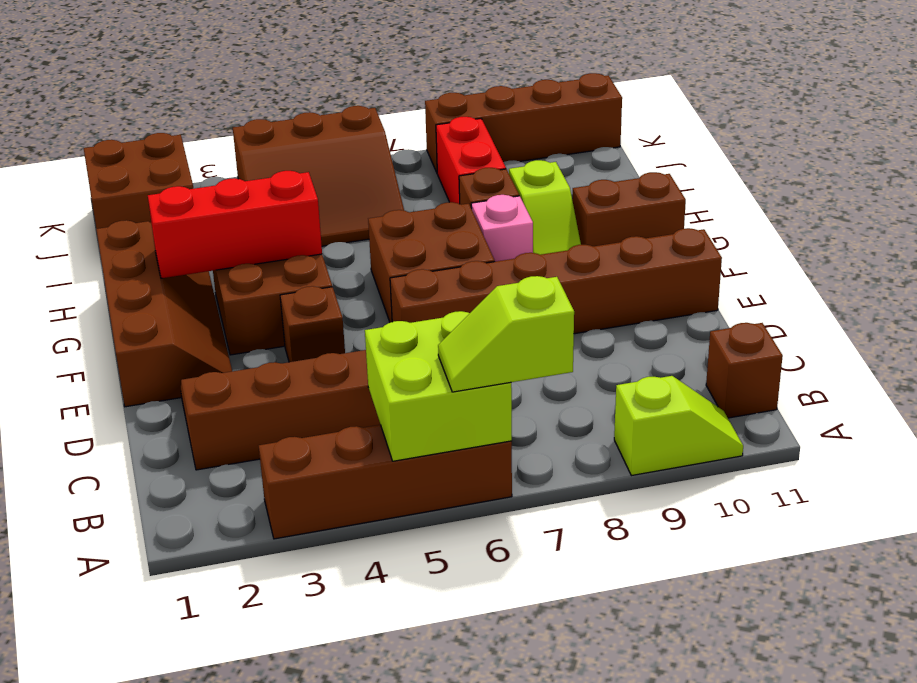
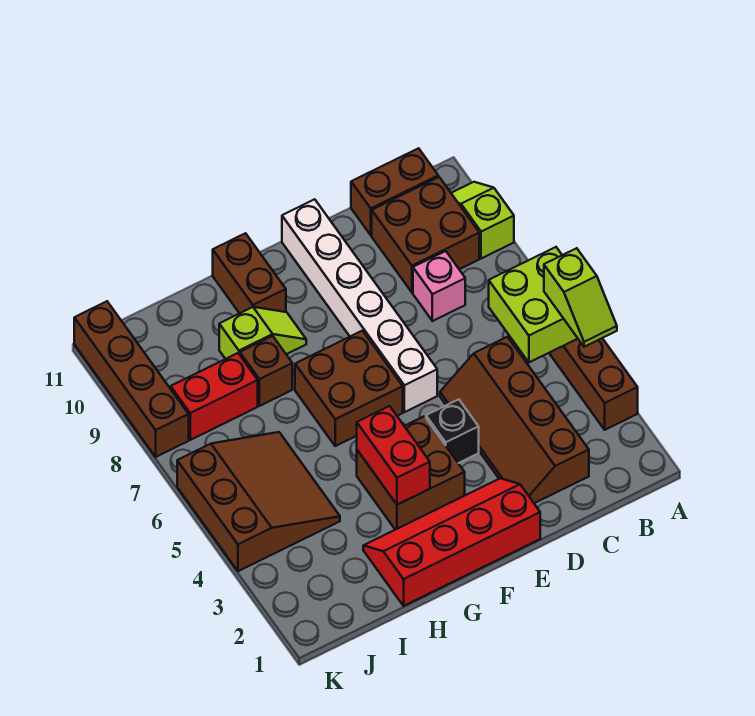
lime slope A6:A7 level 3 top 7 -> lime slope A4:A5 level 3 top 5
brown brick B11 level 1 -> brown brick B11:C11 level 1
brown slope E1:H2 level 1 top 1 -> red slope E1:H2 level 1 top 1
brown brick E4 level 1 -> black brick E4 level 1
brown brick E6:E11 level 1 -> white brick E6:E11 level 1
red brick G2:G4 level 2 -> red brick G3:G4 level 2
pink brick G8 level 1 -> pink brick C8 level 1
brown brick J1:K2 level 1 -> brown brick B9:C10 level 1

